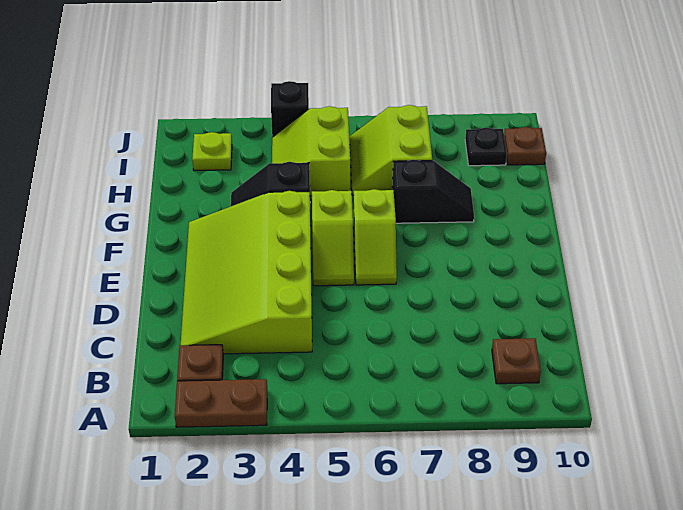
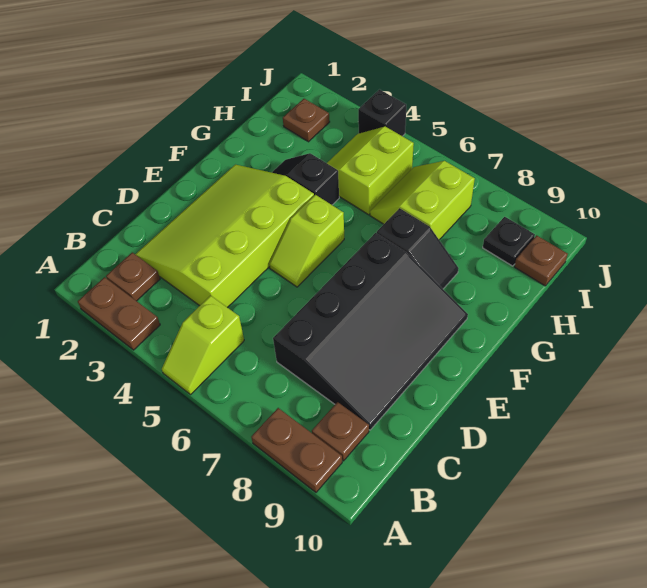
none -> brown plate A8:A9 level 1
none -> black slope C7:F9 level 1 top 7
lime slope E6:F6 level 1 top F -> lime slope A5:B5 level 1 top B
lime plate I2 level 1 -> brown plate I2 level 1

